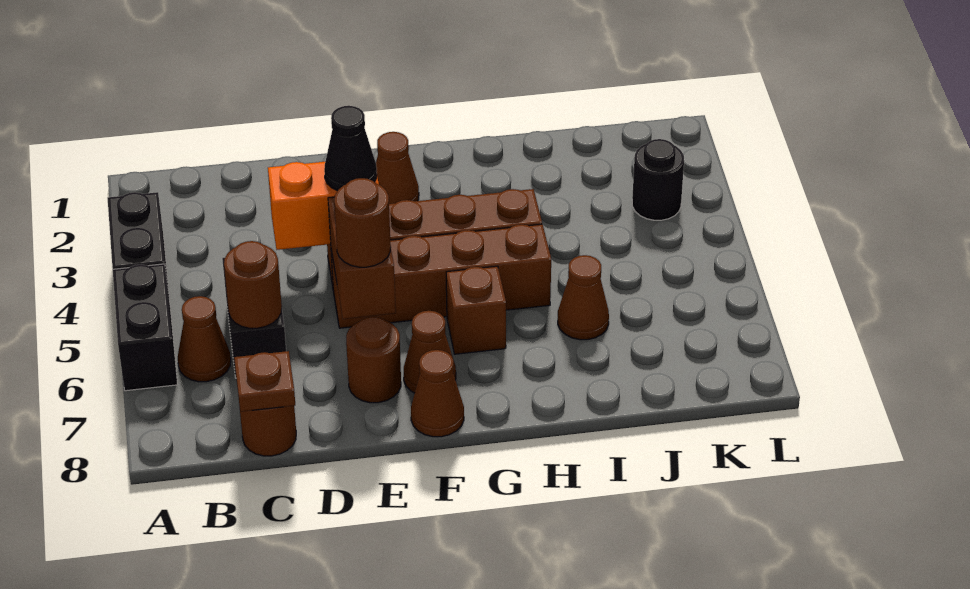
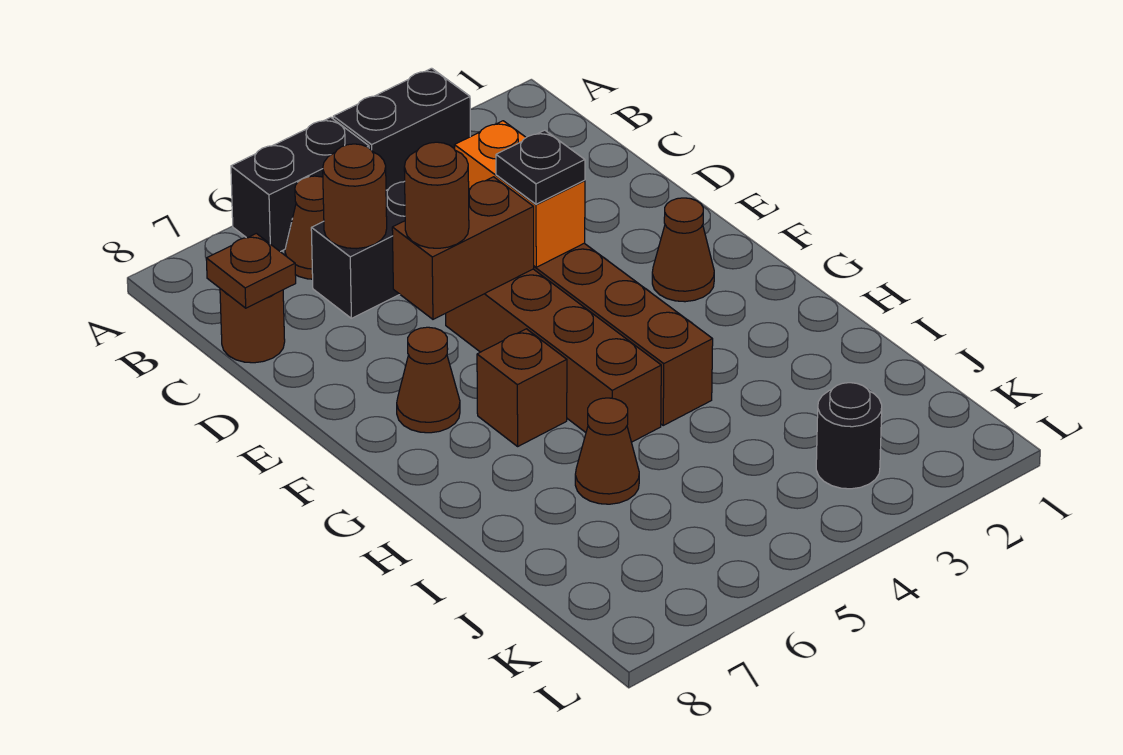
black cone E4 level 3 -> black plate E4 level 3
brown round brick E7 level 1 -> none
brown cone F8 level 1 -> none

